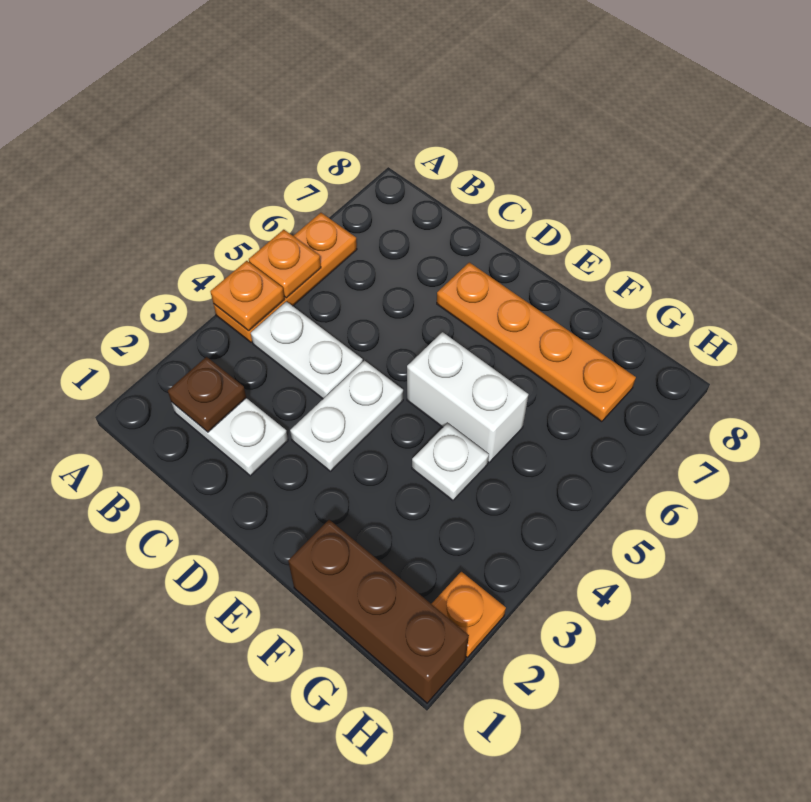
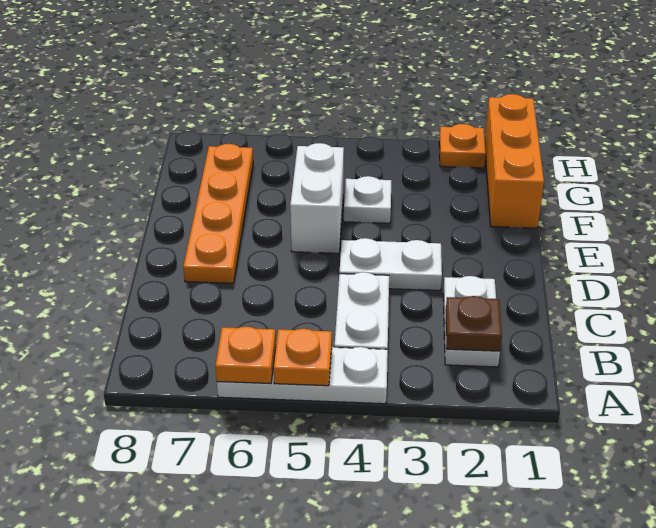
orange plate A4:A6 level 1 -> white plate A4:A6 level 1
orange plate A4 level 2 -> orange plate A6 level 2
brown brick F1:H1 level 1 -> orange brick F1:H1 level 1

